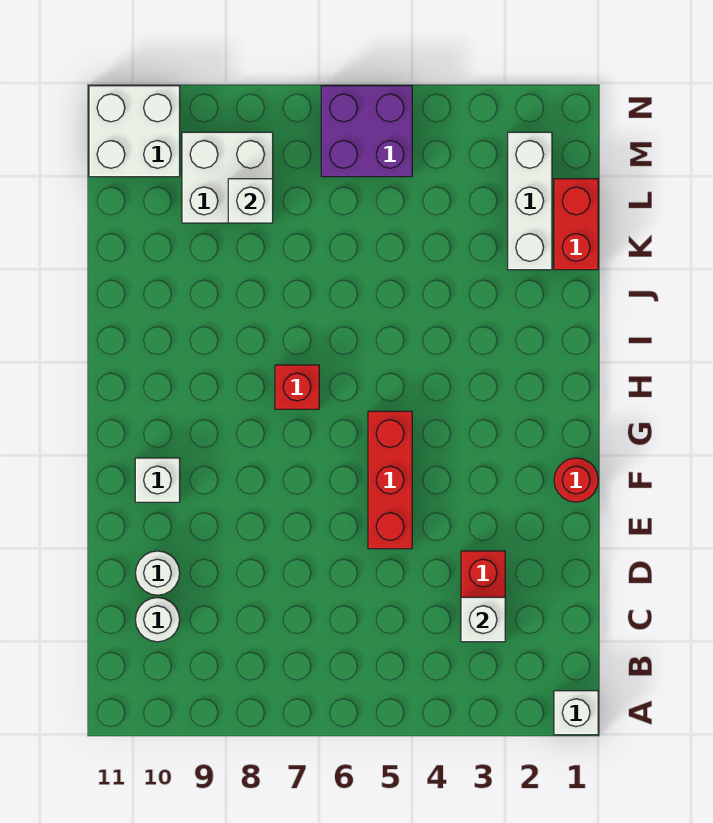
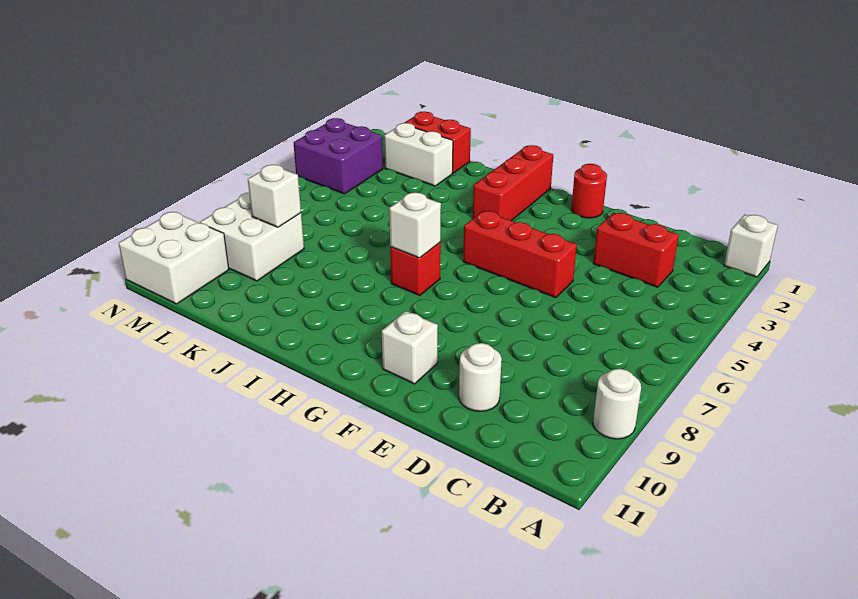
white brick C3 level 2 -> white brick H7 level 2
white round brick C10 level 1 -> white round brick A9 level 1
none -> red brick H1:H3 level 1
white brick K2:M2 level 1 -> white brick K2:L2 level 1
purple brick M5:N6 level 1 -> purple brick M3:N4 level 1

